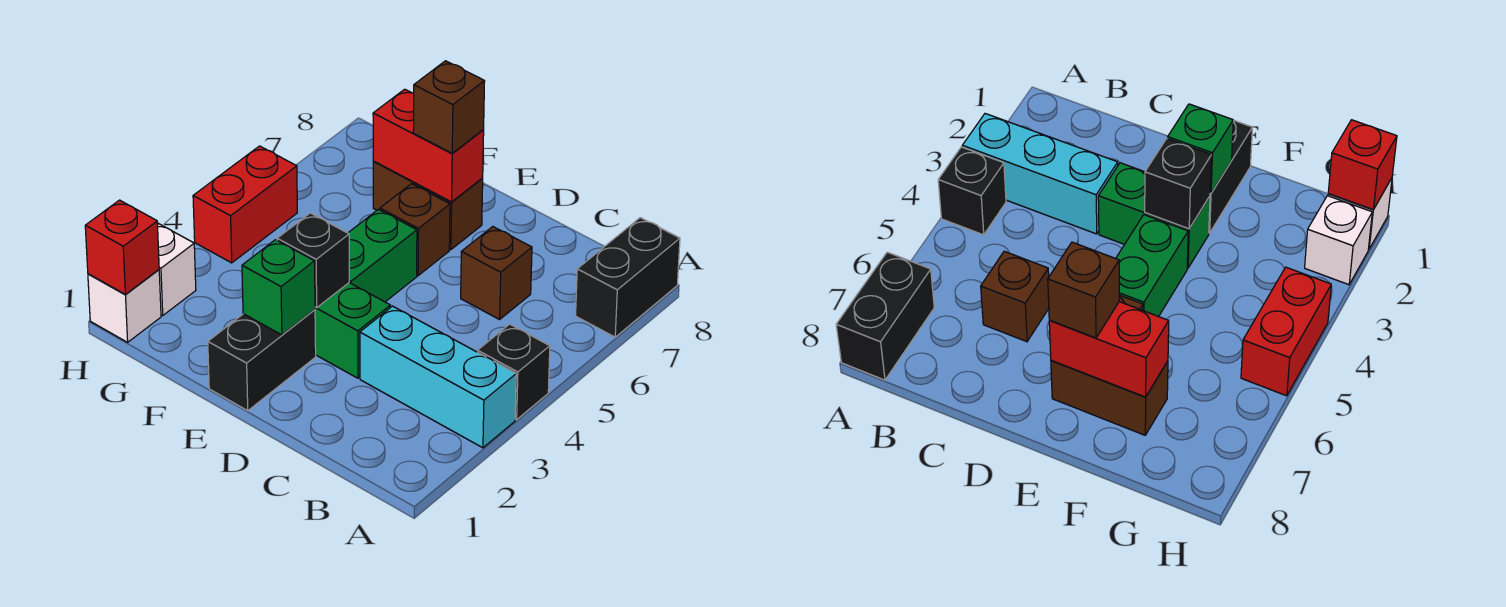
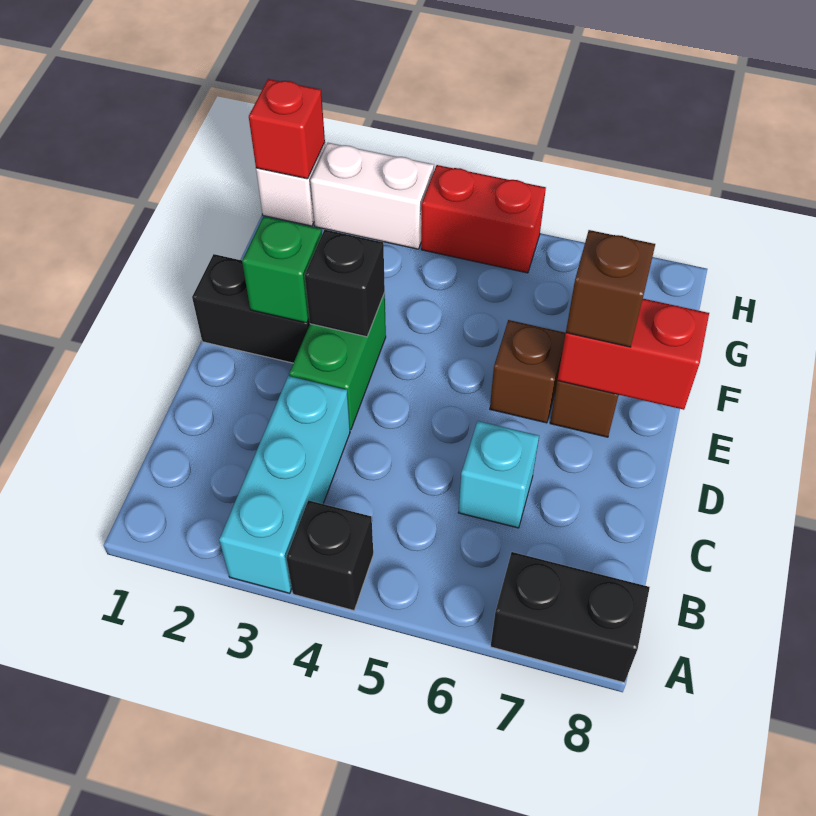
brown brick C6 level 1 -> cyan brick C6 level 1
green brick E4:E5 level 1 -> none
red brick E7:F7 level 2 -> red brick E7:E8 level 2
white brick H2 level 1 -> white brick H2:H3 level 1

